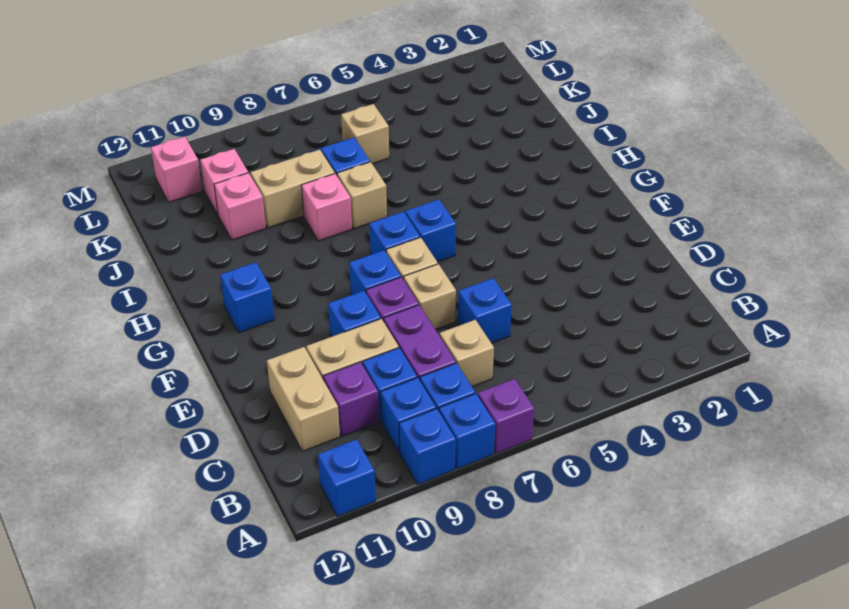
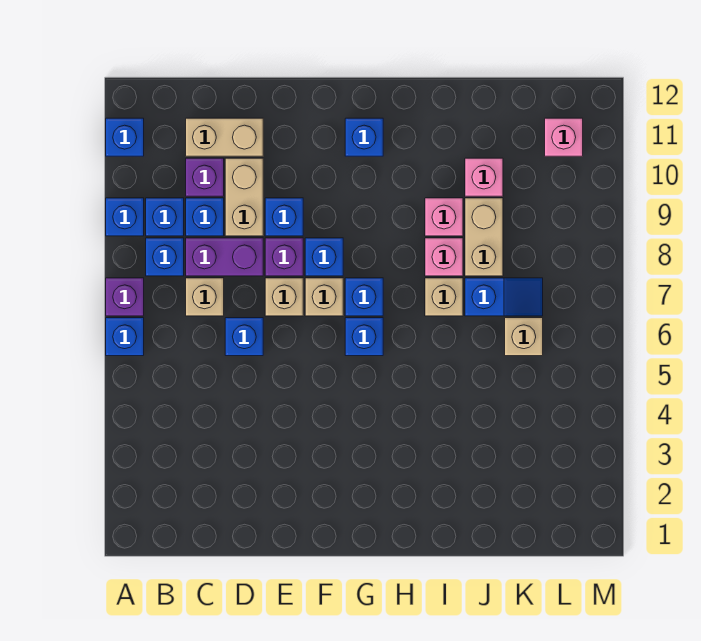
blue brick A8 level 1 -> blue brick A6 level 1
pink brick K10 level 1 -> pink brick I9 level 1

